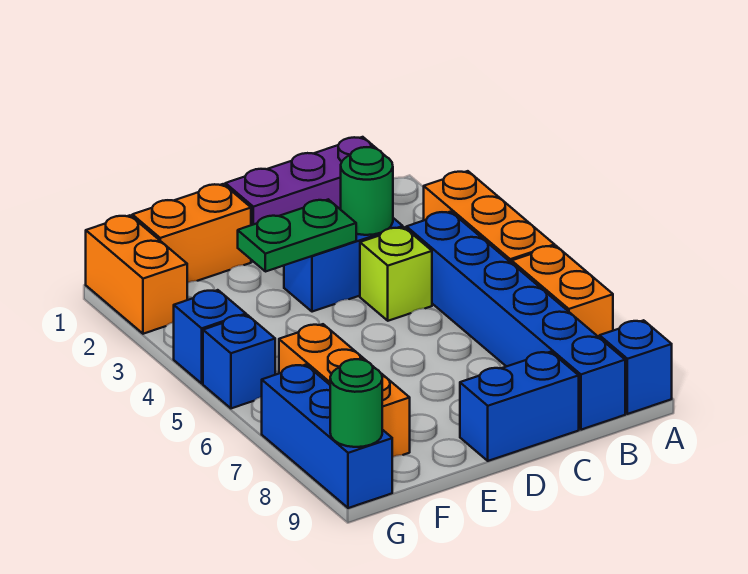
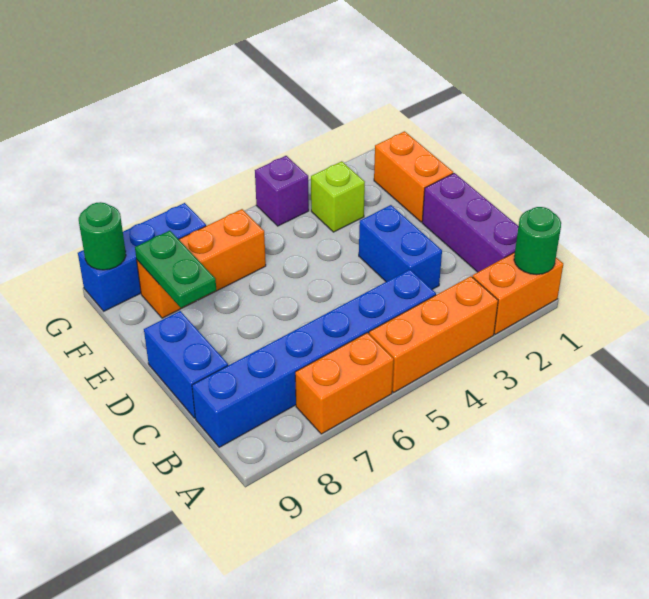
blue brick A9 level 1 -> none
green round brick C3 level 2 -> green round brick A1 level 2
lime brick C4 level 1 -> lime brick F3 level 1
green plate D3:E3 level 2 -> green plate E8:F8 level 2
orange brick G1:G2 level 1 -> orange brick A1:A2 level 1
blue brick G4 level 1 -> purple brick G4 level 1
blue brick G5 level 1 -> none

